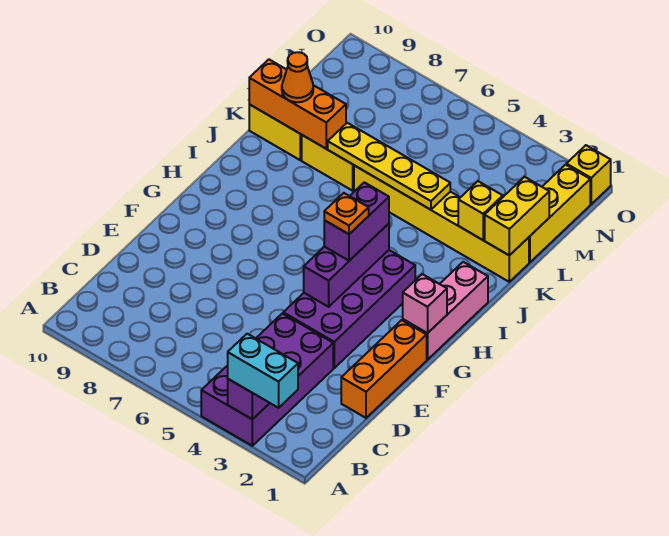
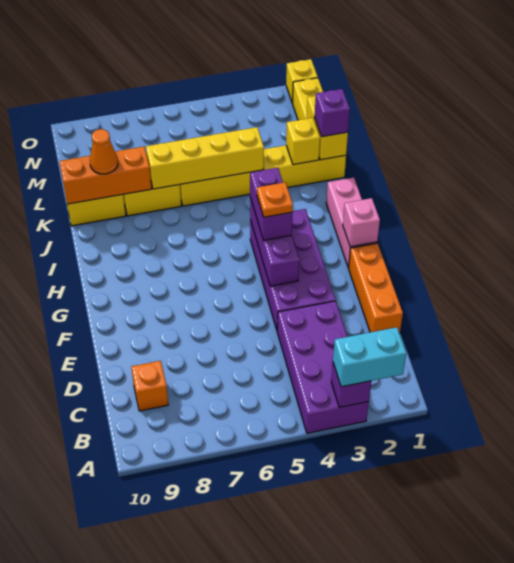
none -> orange brick C9 level 1
none -> purple brick K1 level 3
yellow plate K4:K7 level 2 -> yellow brick K4:K7 level 2

